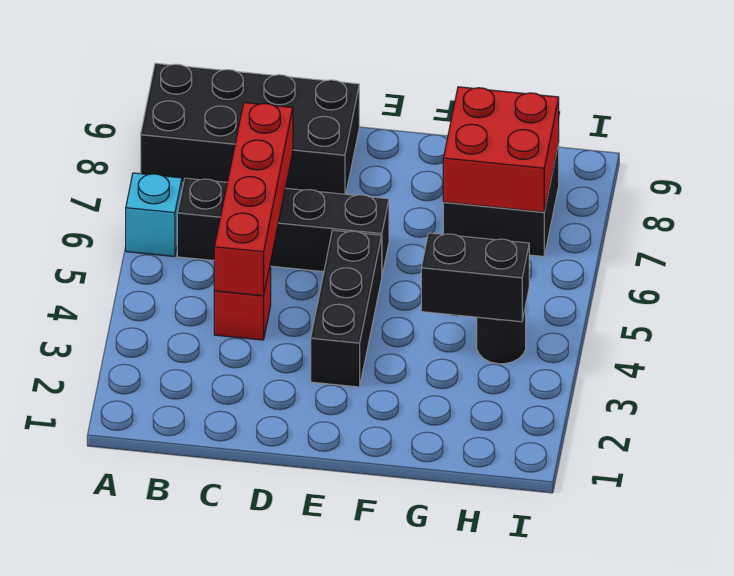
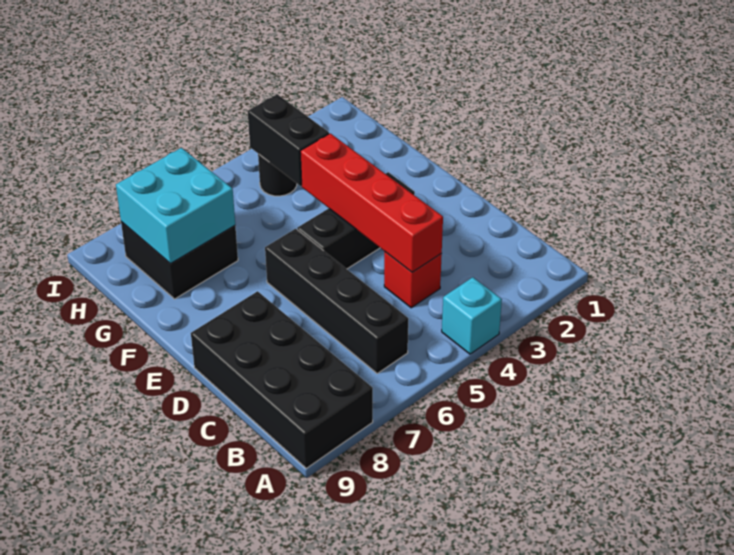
cyan brick A6 level 1 -> cyan brick A4 level 1
red brick C4:C7 level 2 -> red brick C4:F4 level 2
red brick G7:H8 level 2 -> cyan brick G7:H8 level 2

